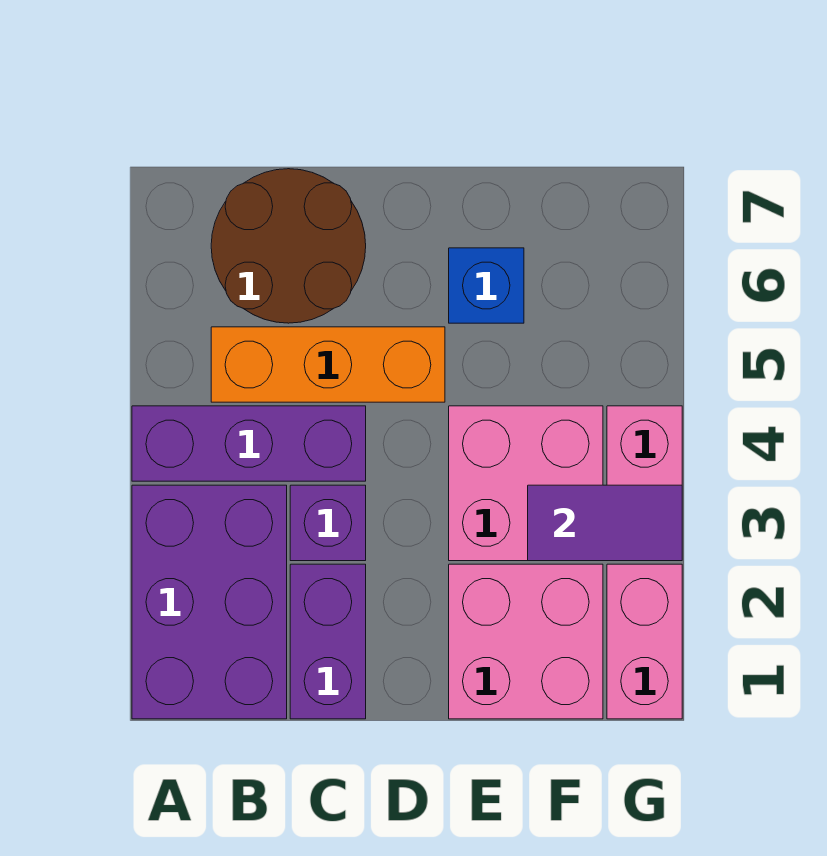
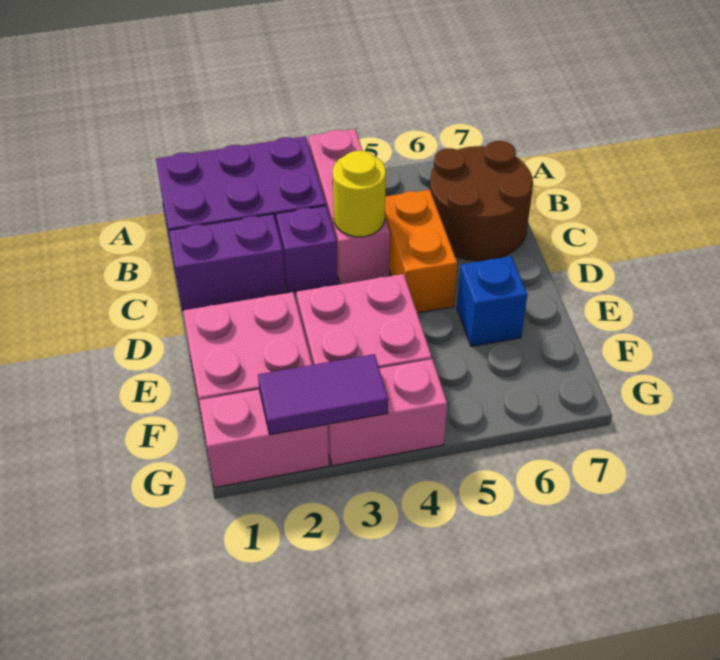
purple brick A4:C4 level 1 -> pink brick A4:C4 level 1
orange brick B5:D5 level 1 -> orange brick C5:D5 level 1
none -> yellow round brick C4 level 2
purple tile F3:G3 level 2 -> purple tile G2:G3 level 2

